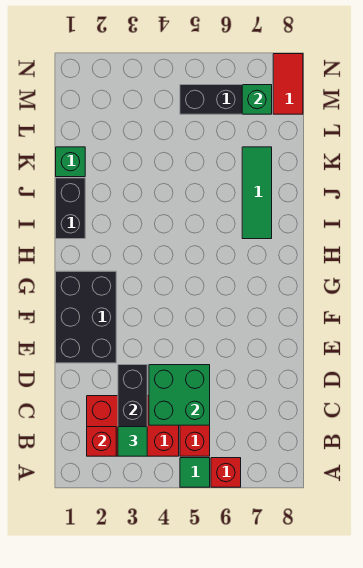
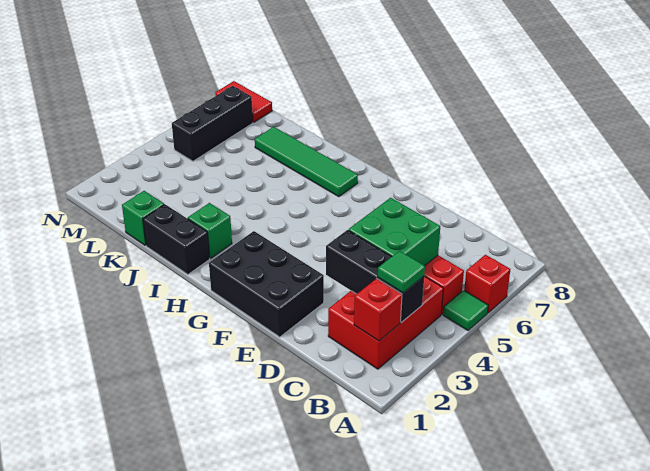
green tile I7:K7 level 1 -> green tile H7:K7 level 1
green brick M7 level 2 -> green brick I2 level 1

